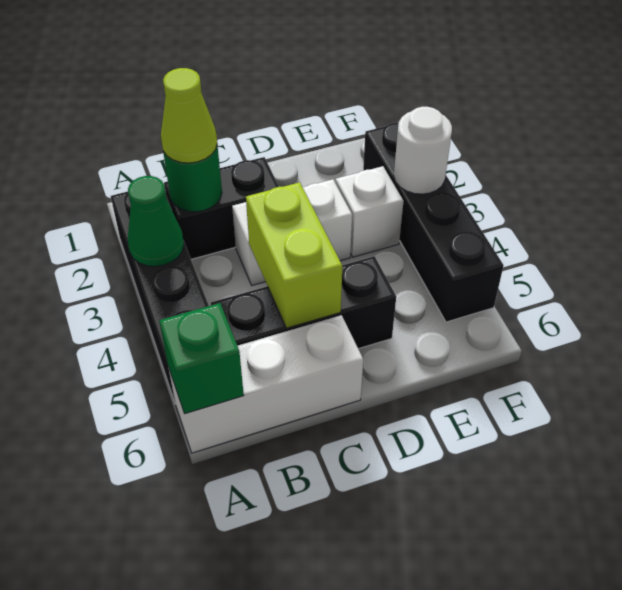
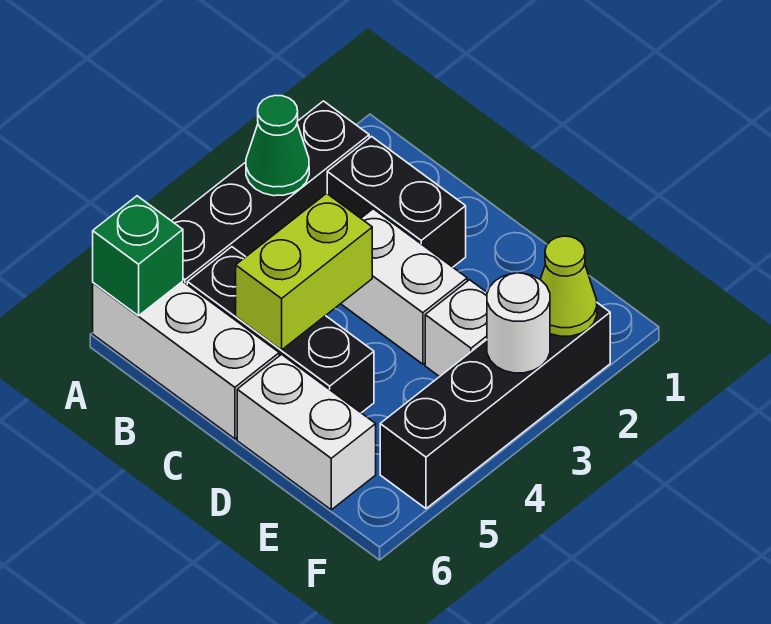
green round brick B2 level 2 -> none
lime cone B2 level 3 -> lime cone F2 level 2
none -> white brick D6:E6 level 1

